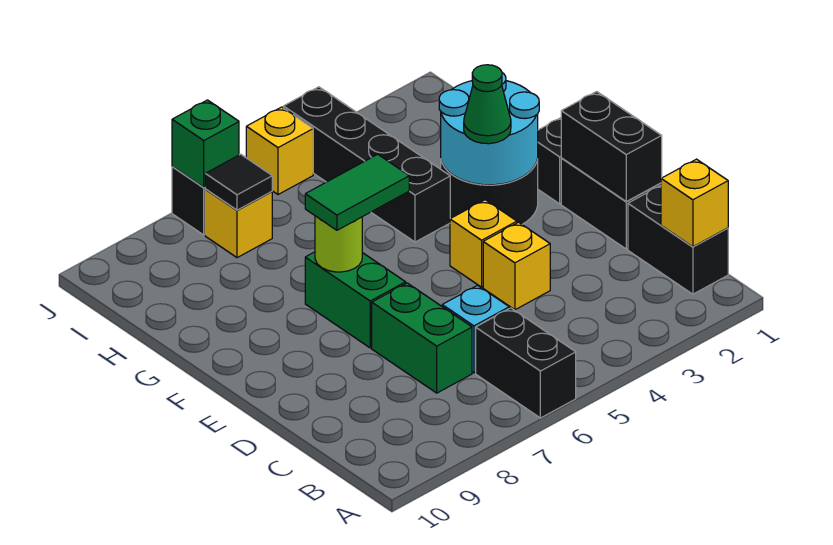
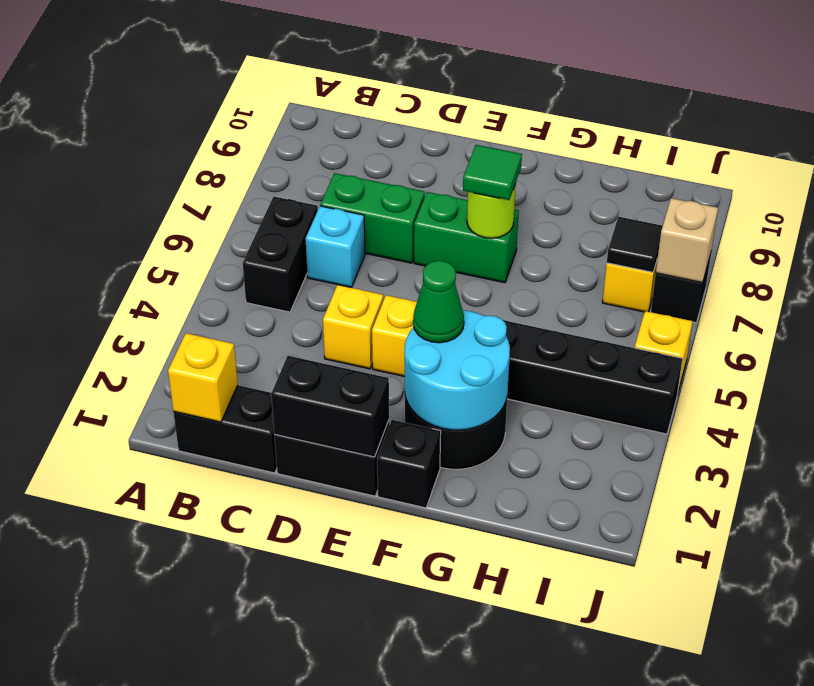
black brick A6:B6 level 1 -> black brick B5:B6 level 1
green tile F6:F7 level 3 -> green tile F7 level 3
green brick J7 level 2 -> tan brick J7 level 2

